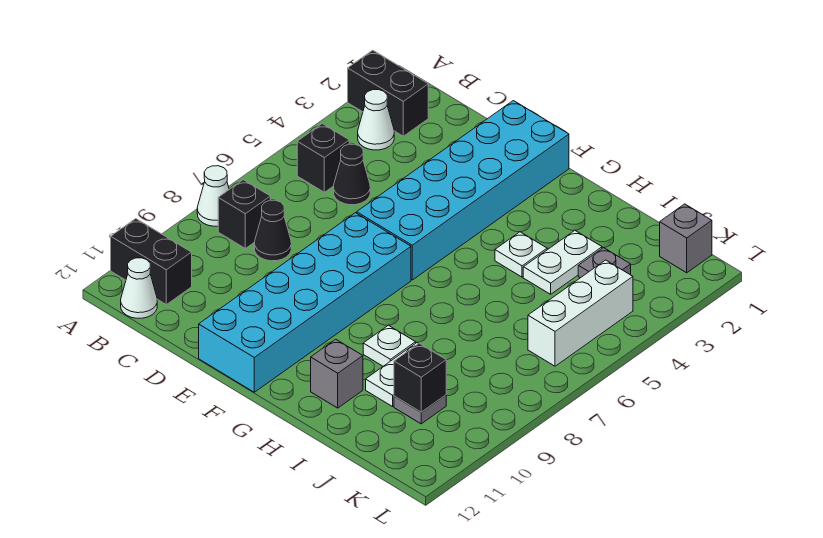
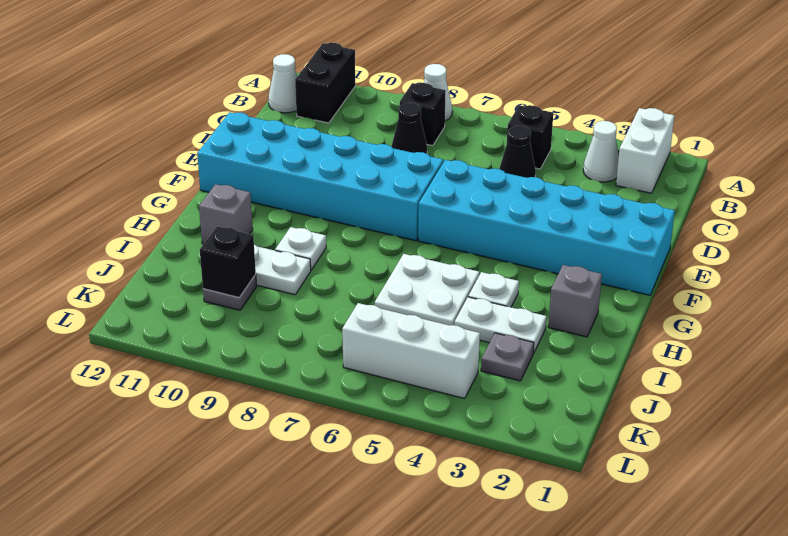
black brick A2:B2 level 1 -> white brick A2:B2 level 1
none -> white plate H5:I6 level 1
grey brick K1 level 1 -> grey brick H2 level 1

